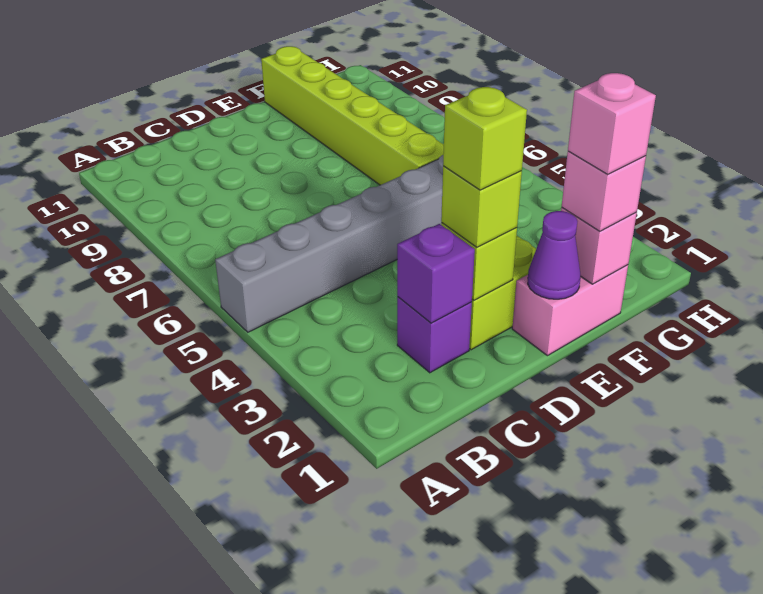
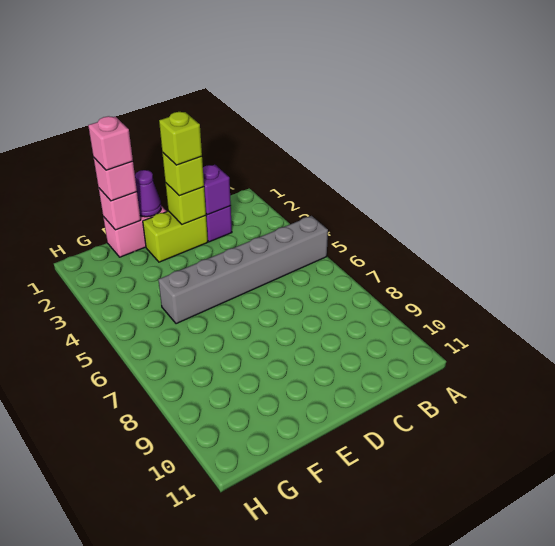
lime brick F6:F11 level 1 -> none

